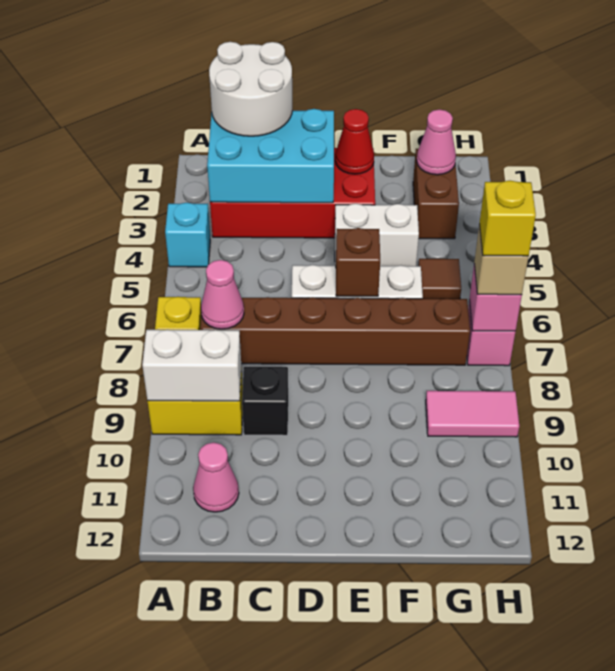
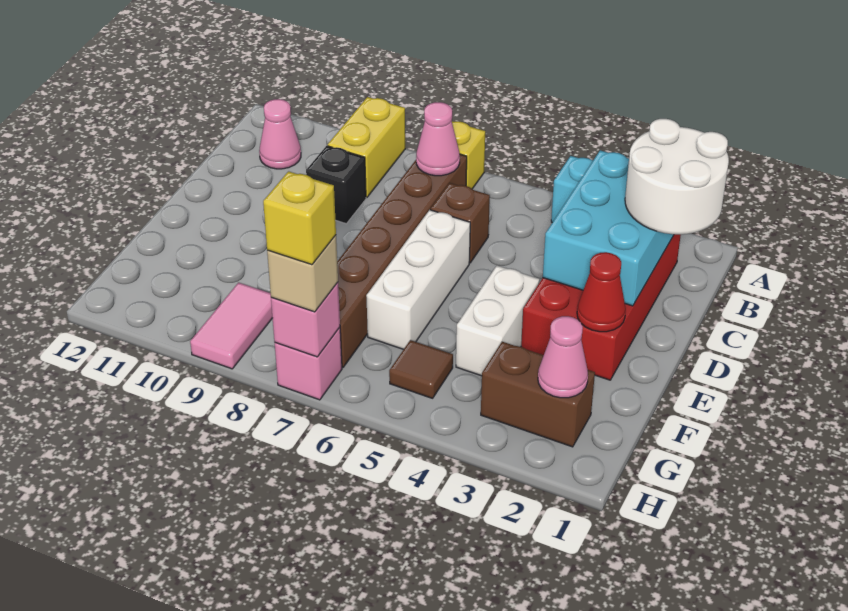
white brick A9:B9 level 2 -> none
brown brick E6 level 2 -> brown brick C6 level 1

